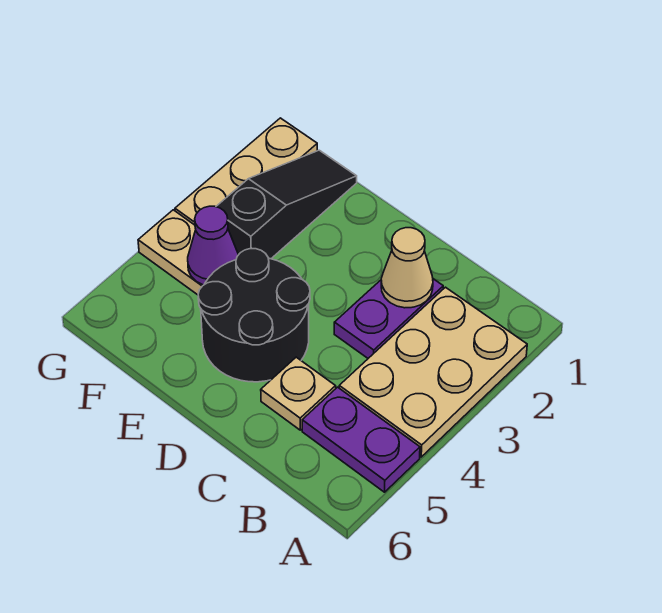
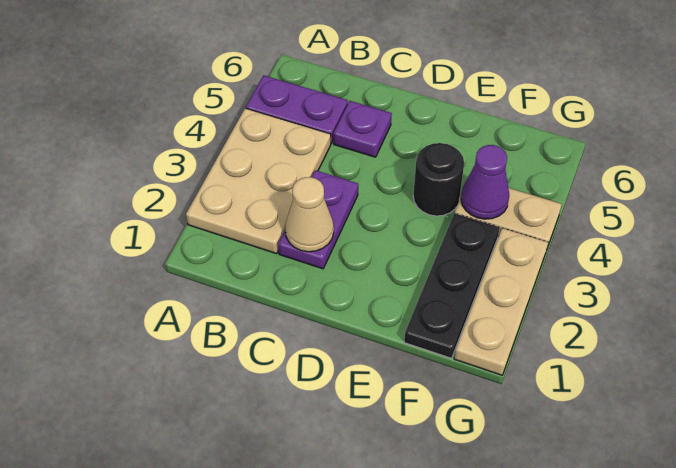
tan plate C5 level 1 -> purple plate C5 level 1
black round brick D4:E5 level 1 -> black round brick E4 level 1
black slope F1:F3 level 1 top 3 -> black plate F1:F3 level 1

